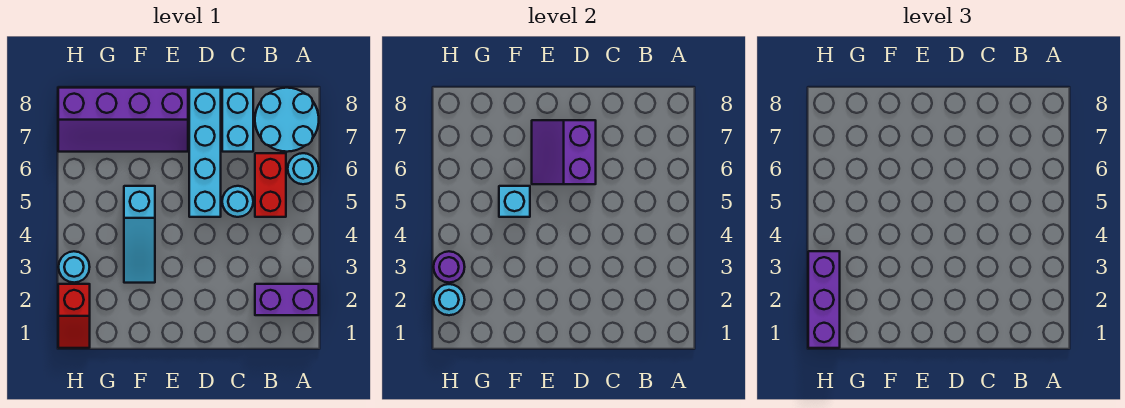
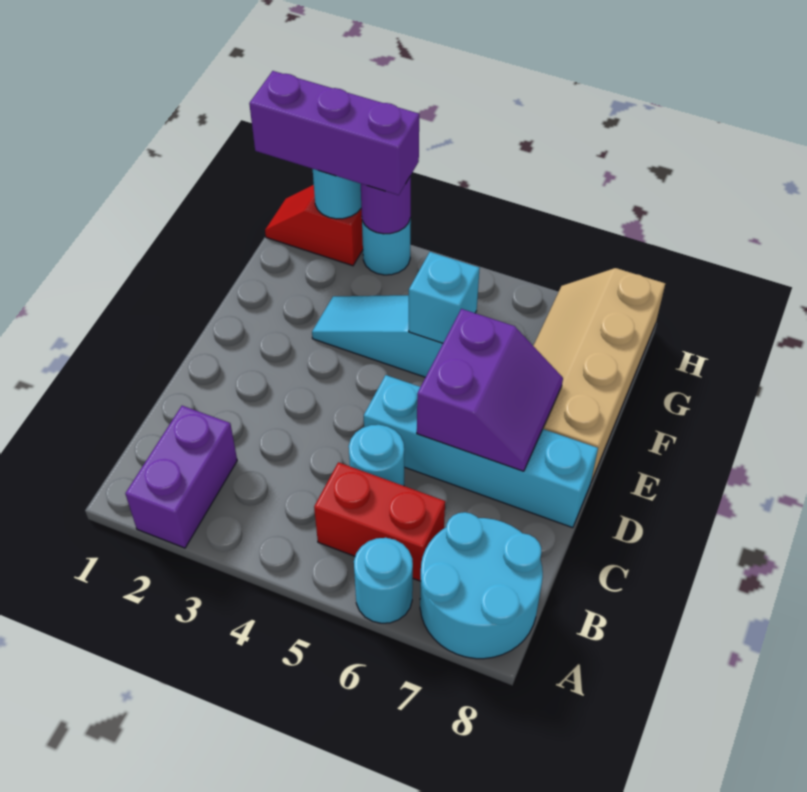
cyan brick C7:C8 level 1 -> none
purple slope D6:E7 level 2 top D -> purple slope D6:E7 level 2 top 6
purple slope E7:H8 level 1 top 8 -> tan slope E7:H8 level 1 top 8

